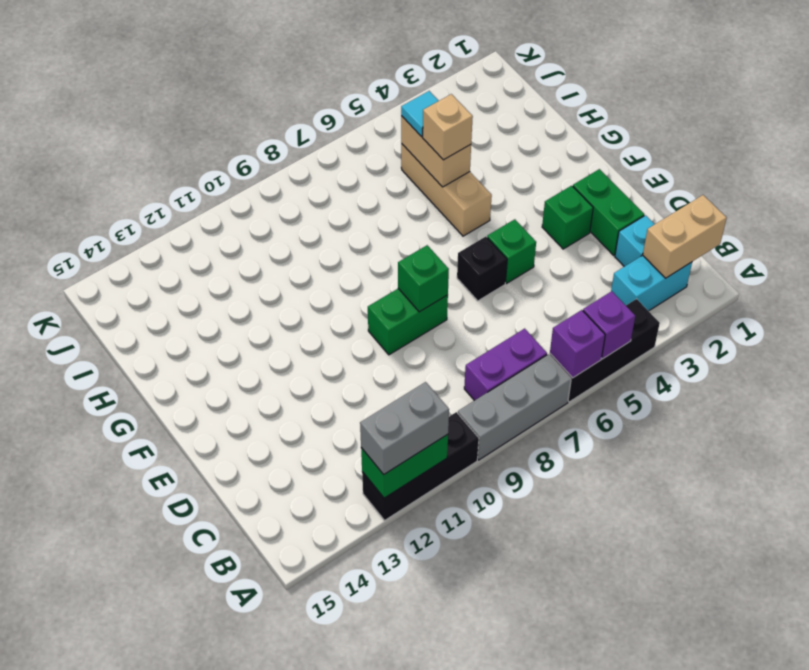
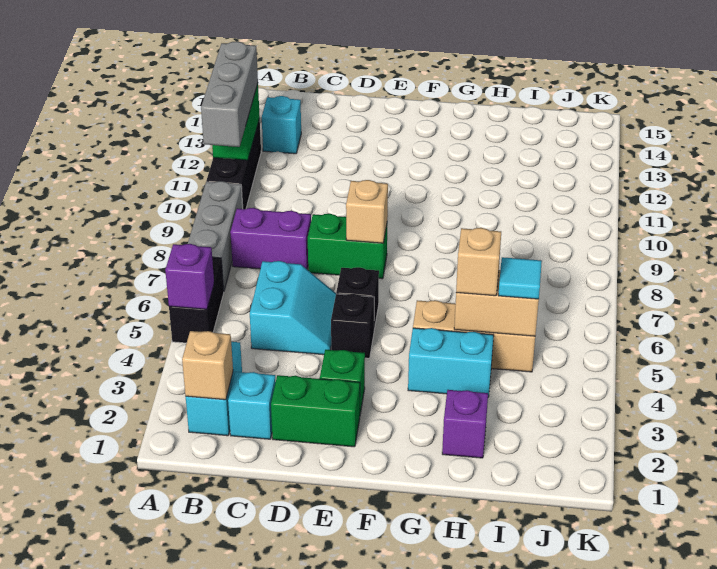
black brick A4:A6 level 1 -> black brick A5:A6 level 1
purple brick A6 level 2 -> purple brick H2 level 1
grey brick A11:A12 level 3 -> grey brick A10:A12 level 3
tan brick B1:B2 level 2 -> tan brick B2 level 2
purple brick B7:B8 level 1 -> purple brick B8:C8 level 1
none -> cyan brick B13 level 1
none -> cyan slope C5:D6 level 1 top C
green brick E5 level 1 -> black brick E5 level 1
green brick E8:E9 level 1 -> green brick D8:E8 level 1
green brick E8 level 2 -> tan brick E8 level 2
none -> cyan brick G4:H4 level 1

